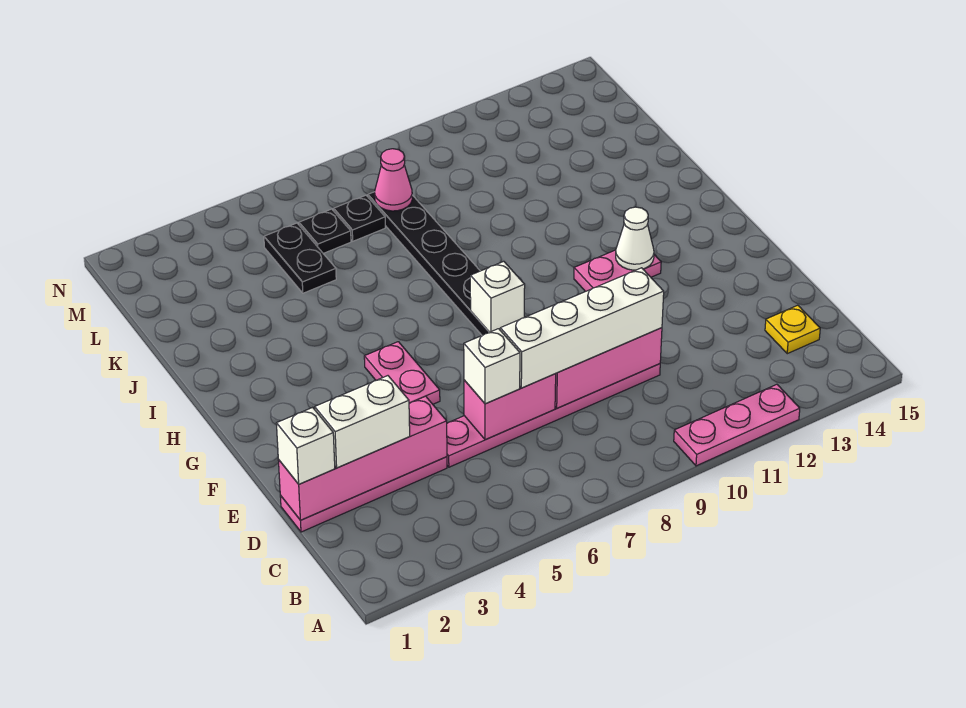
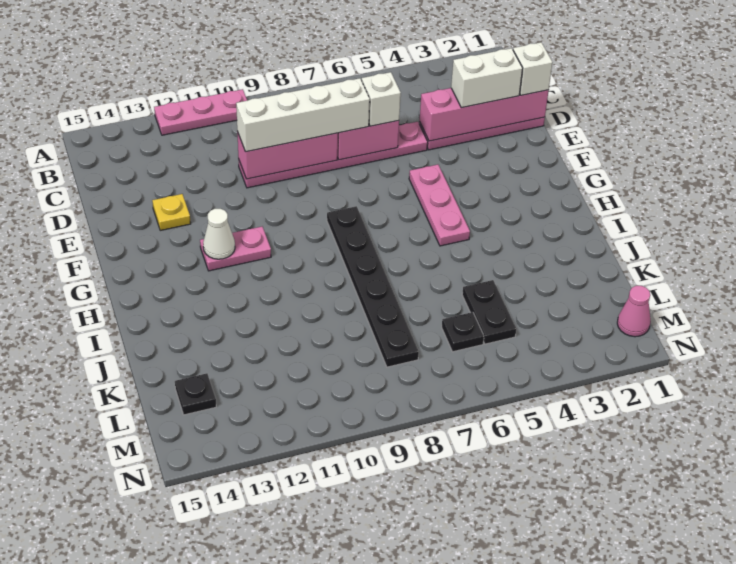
yellow plate C14 level 1 -> yellow plate E13 level 1
pink plate F5:G5 level 1 -> pink plate F5:H5 level 1
white brick G8 level 2 -> none
black plate L7 level 1 -> black plate L14 level 1
pink cone L8 level 2 -> pink cone M1 level 1

